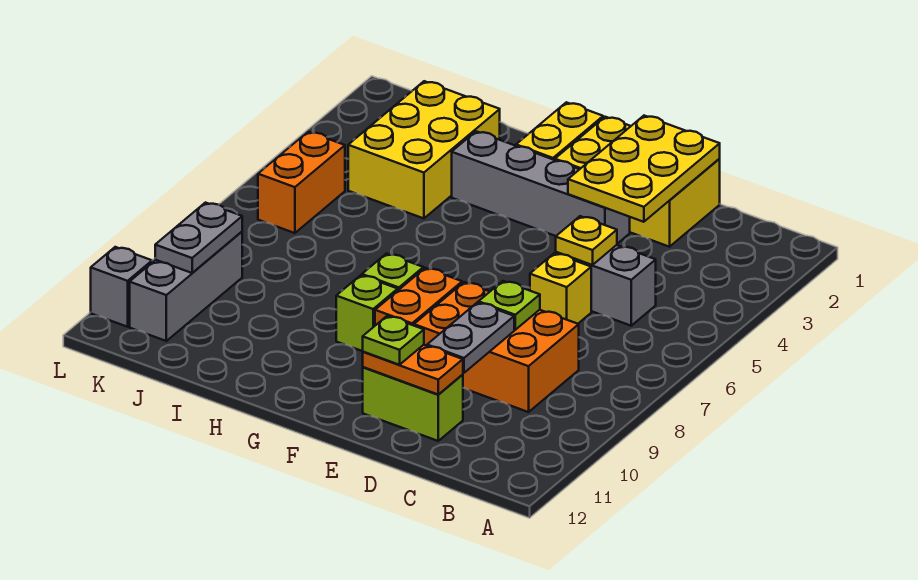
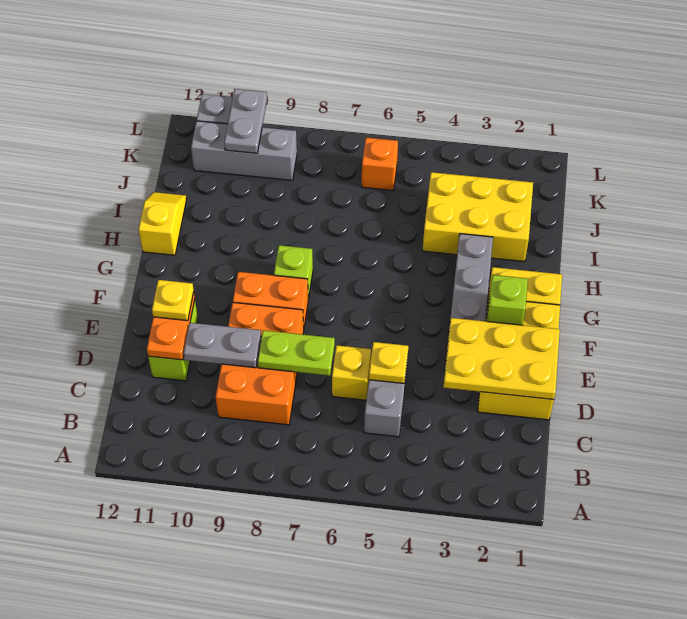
lime plate D8 level 2 -> lime plate D7:D8 level 2
lime plate E11 level 3 -> yellow plate E11 level 3
lime brick G9 level 1 -> lime brick F2 level 2
none -> yellow slope H12:I12 level 1 top H
orange brick K5:K6 level 1 -> orange brick K6 level 1
grey plate K9:K10 level 2 -> grey plate K10:L10 level 2

